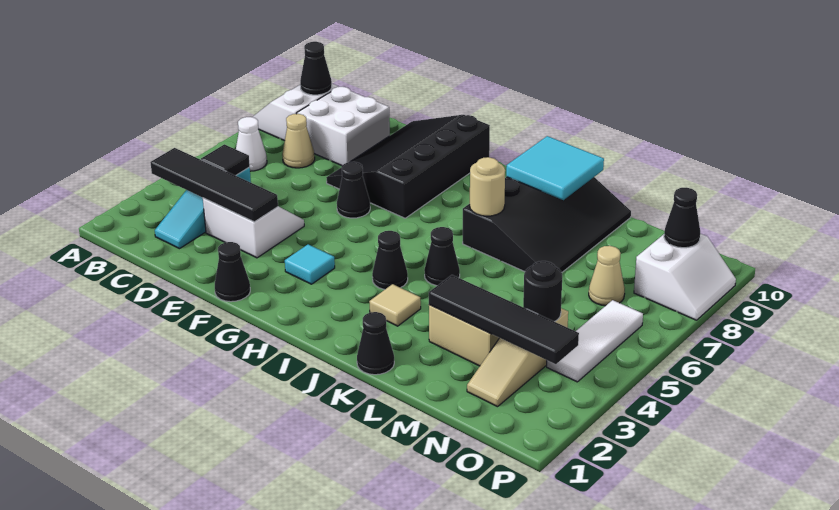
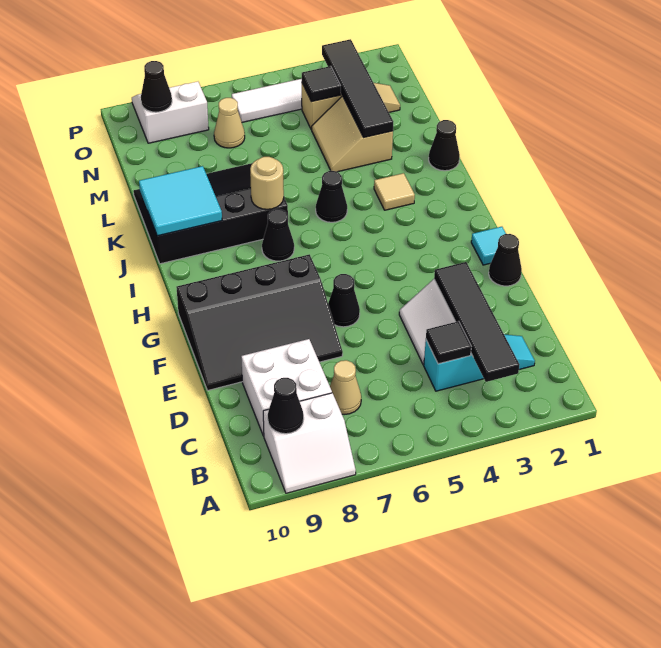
white cone B6 level 1 -> none
cyan tile G3 level 1 -> cyan tile G1 level 1
black cone I4 level 1 -> black cone I7 level 1
black round brick N4 level 2 -> black tile N4 level 2

